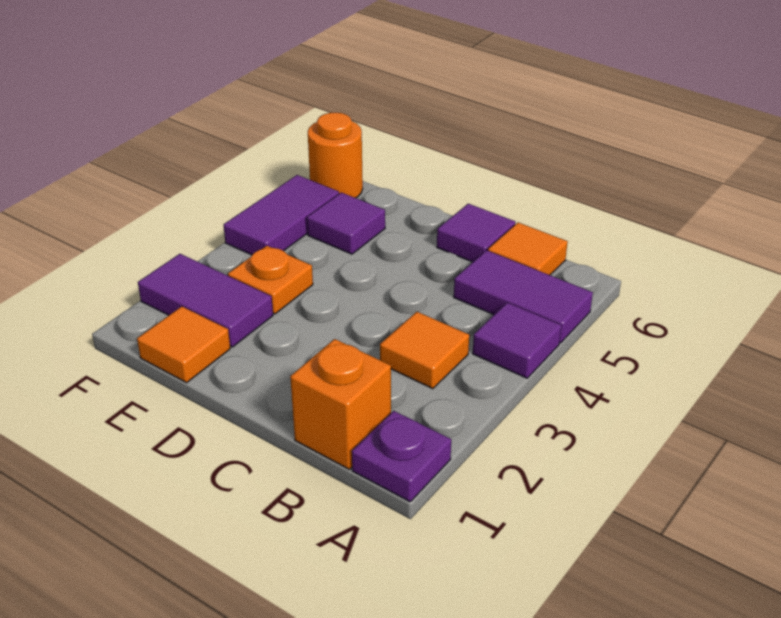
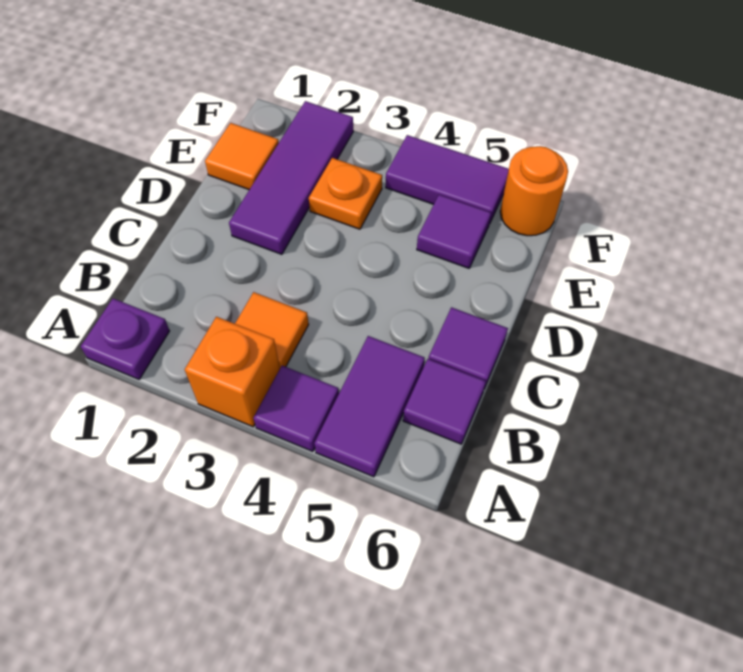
orange brick B1 level 1 -> orange brick A3 level 1
orange tile B6 level 1 -> purple tile B6 level 1
purple tile E2:F2 level 1 -> purple tile D2:F2 level 1

